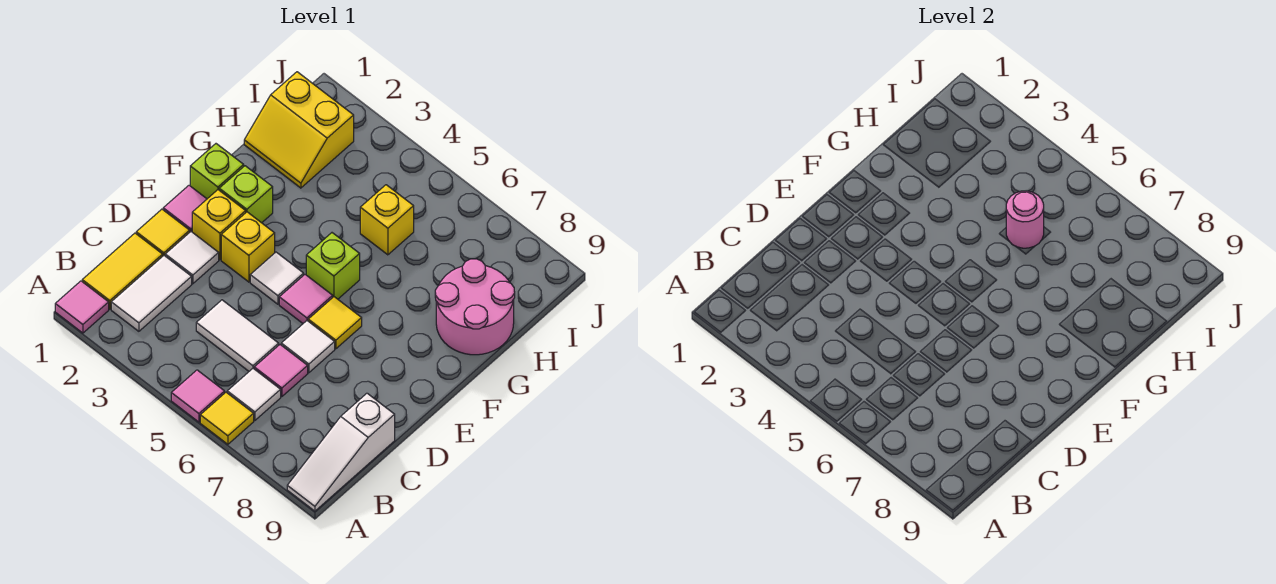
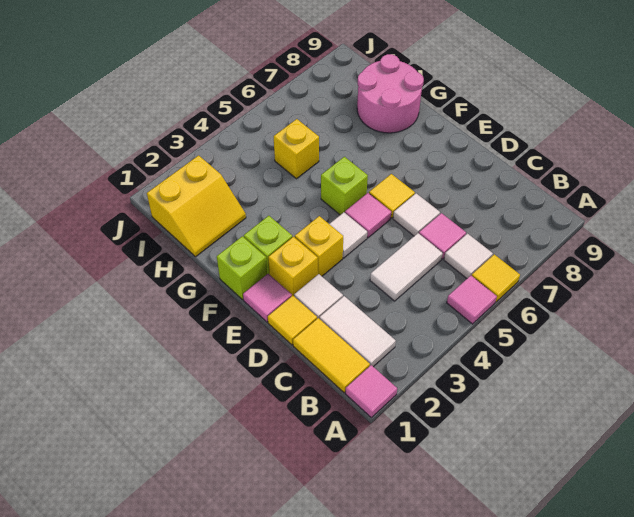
white slope A9:C9 level 1 top C -> none
pink round brick H5 level 2 -> none

